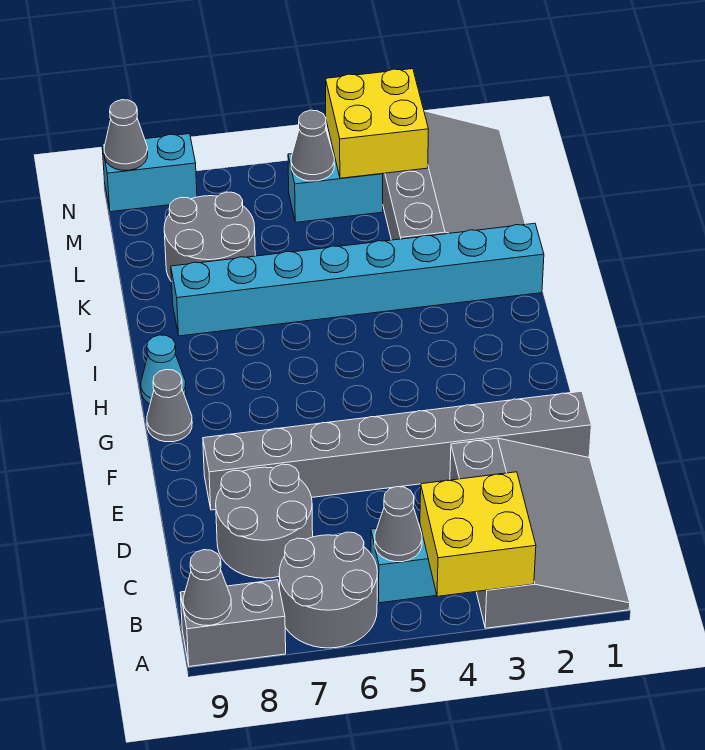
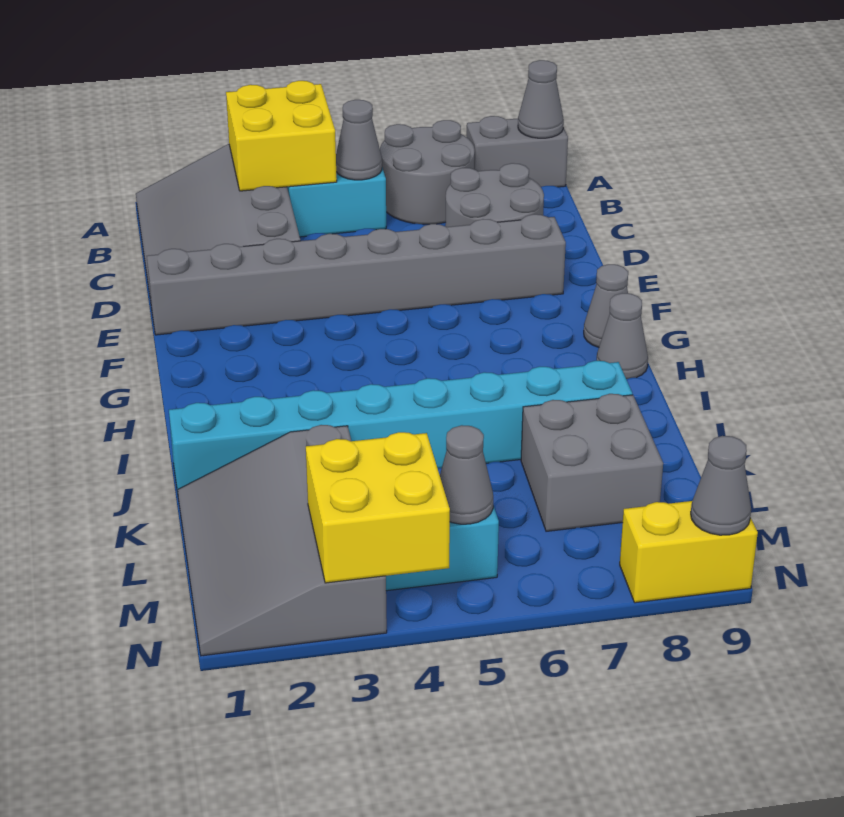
cyan cone H9 level 1 -> grey cone H9 level 1
grey round brick K7:L8 level 1 -> grey brick K7:L8 level 1
cyan brick N8:N9 level 1 -> yellow brick N8:N9 level 1

